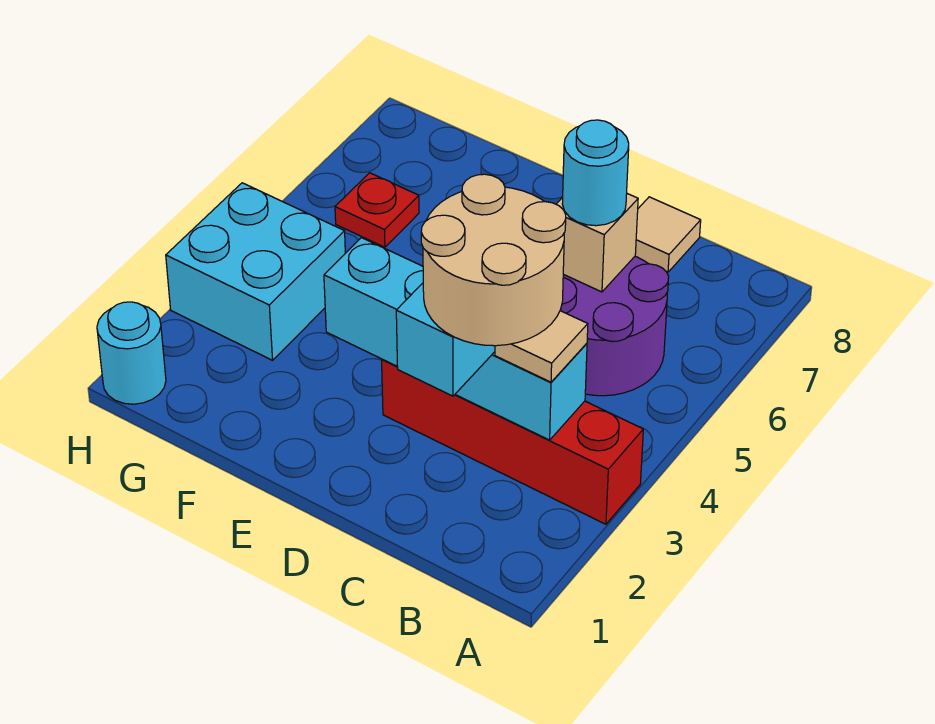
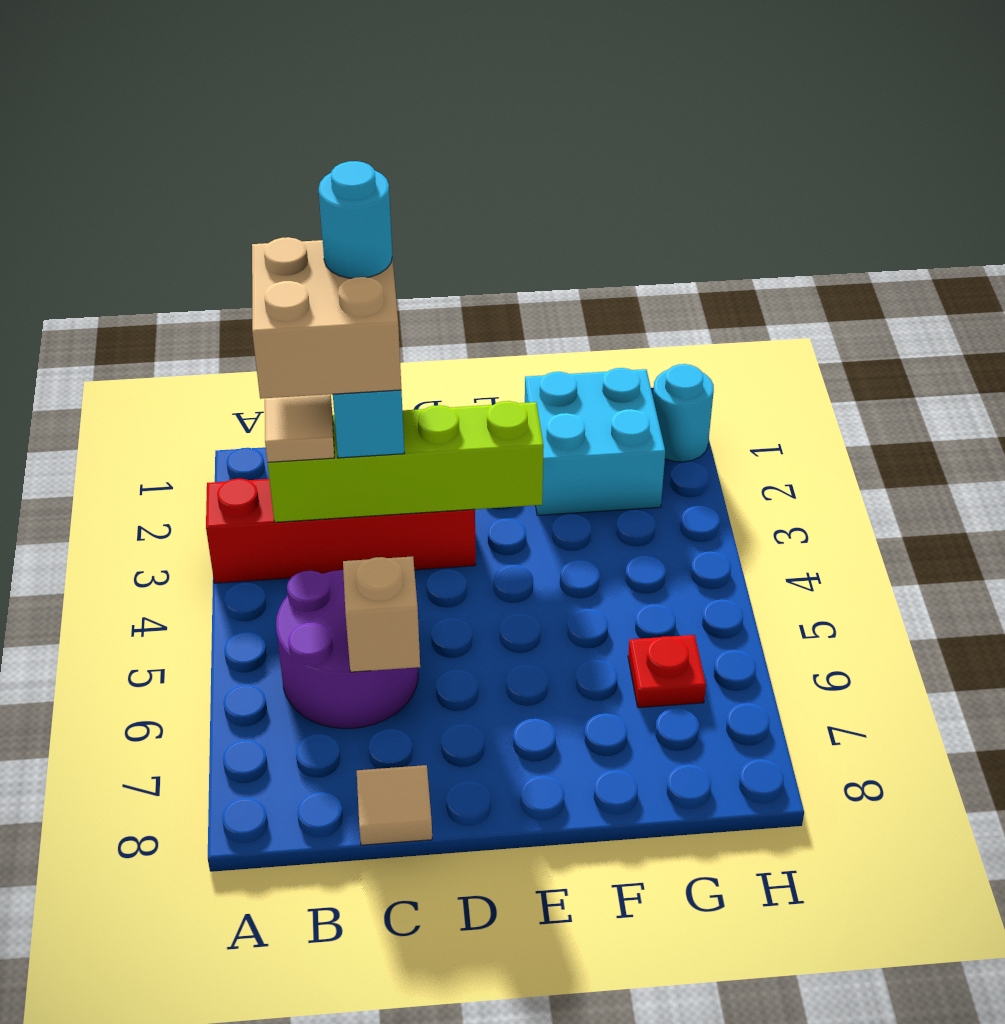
tan round brick B2:C3 level 4 -> tan brick B2:C3 level 4
cyan brick B3:E3 level 2 -> lime brick B3:E3 level 2
cyan round brick C6 level 3 -> cyan round brick C2 level 5
cyan brick G3:H4 level 1 -> cyan brick F1:G2 level 1

